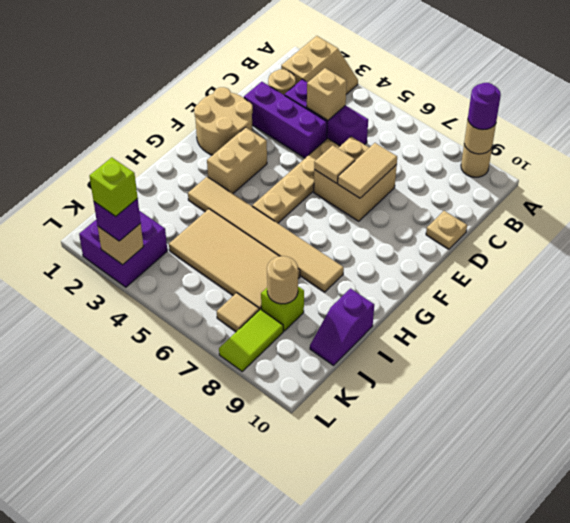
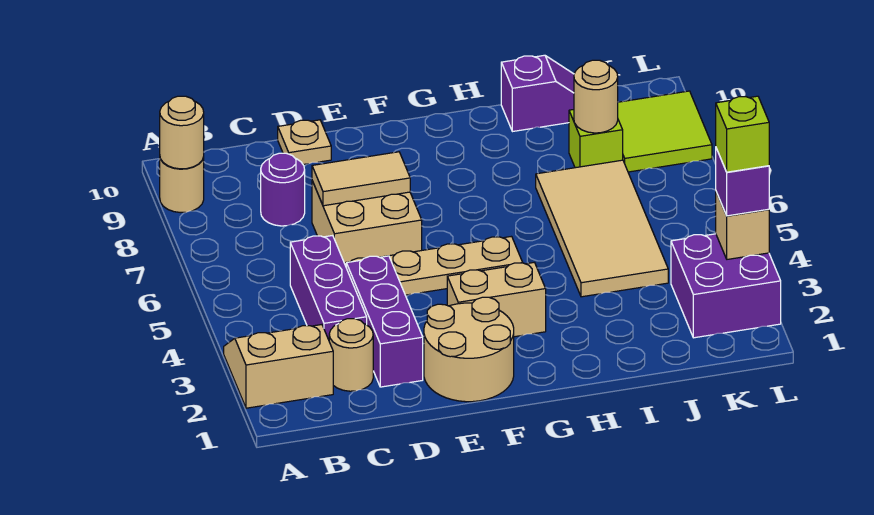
purple round brick A9 level 3 -> purple round brick C8 level 1
tan brick C4 level 2 -> none
tan tile E6 level 2 -> none
tan tile H3:H8 level 1 -> none
tan tile K7 level 1 -> none
lime tile K8:L8 level 1 -> lime tile K8:L9 level 1

